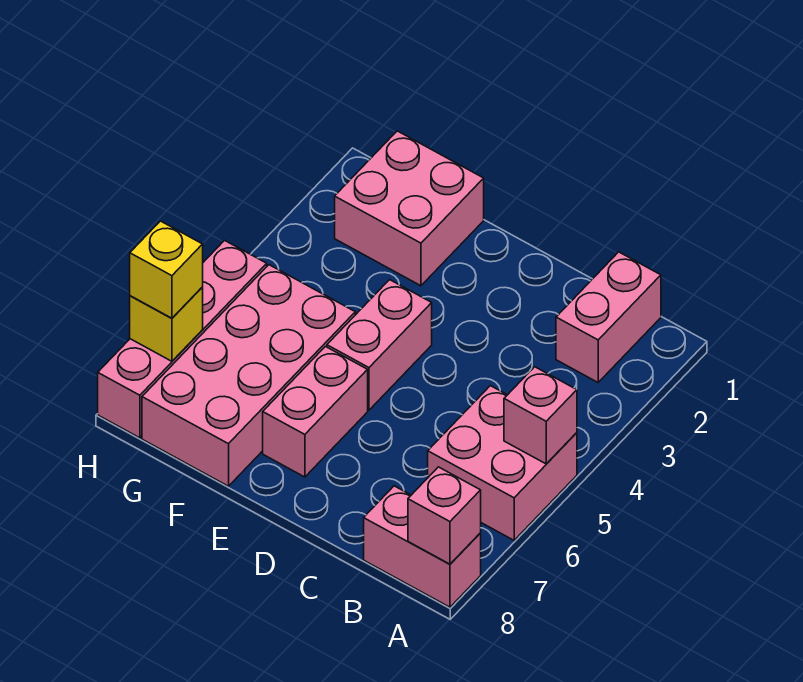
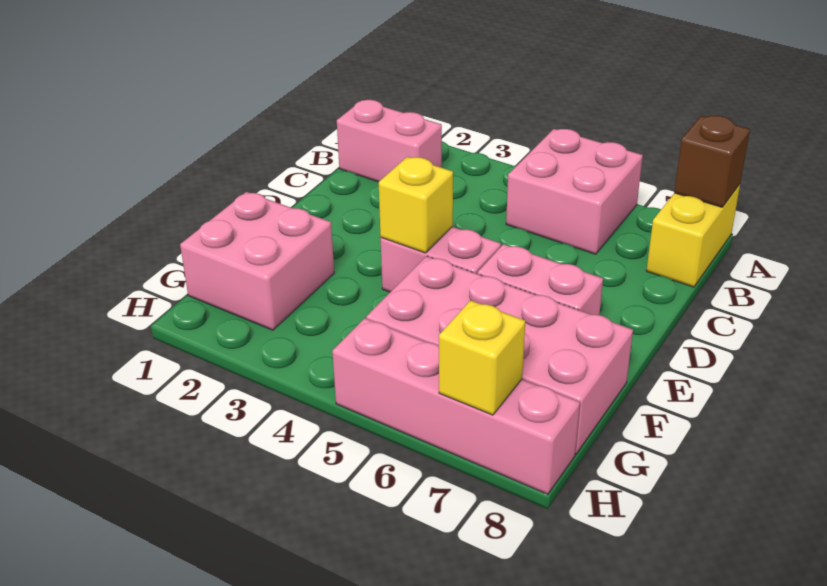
pink brick A5 level 2 -> none
pink brick A8:B8 level 1 -> yellow brick A8:B8 level 1
pink brick A8 level 2 -> brown brick A8 level 2
yellow brick H7 level 3 -> yellow brick E4 level 2

